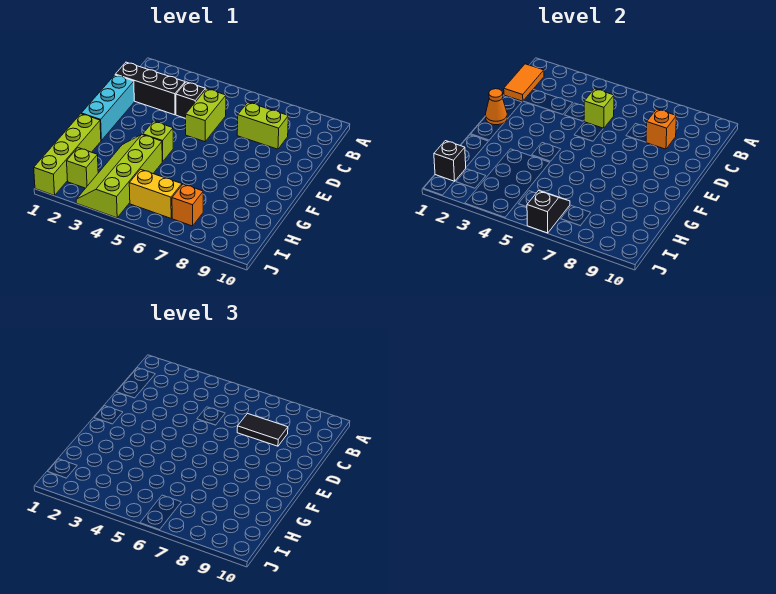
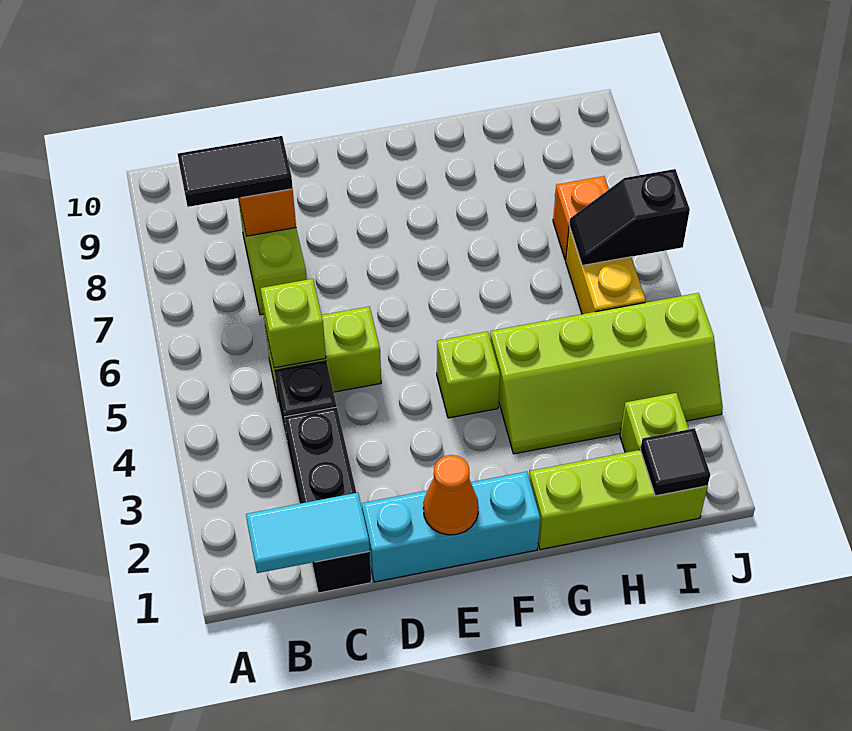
orange tile B1:C1 level 2 -> cyan tile B1:C1 level 2
black tile C7:C8 level 3 -> black tile B8:C8 level 3
lime brick G1:J1 level 1 -> lime brick G1:I1 level 1
black brick I1 level 2 -> black tile I1 level 2

